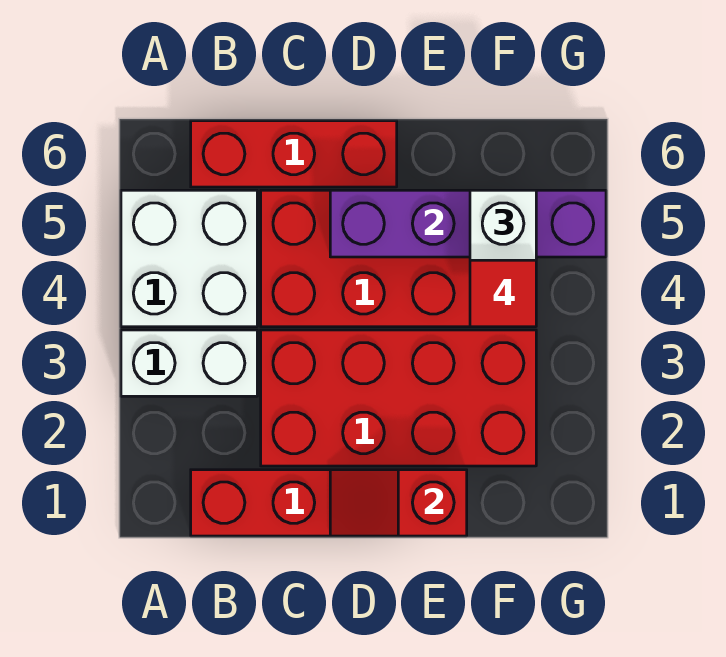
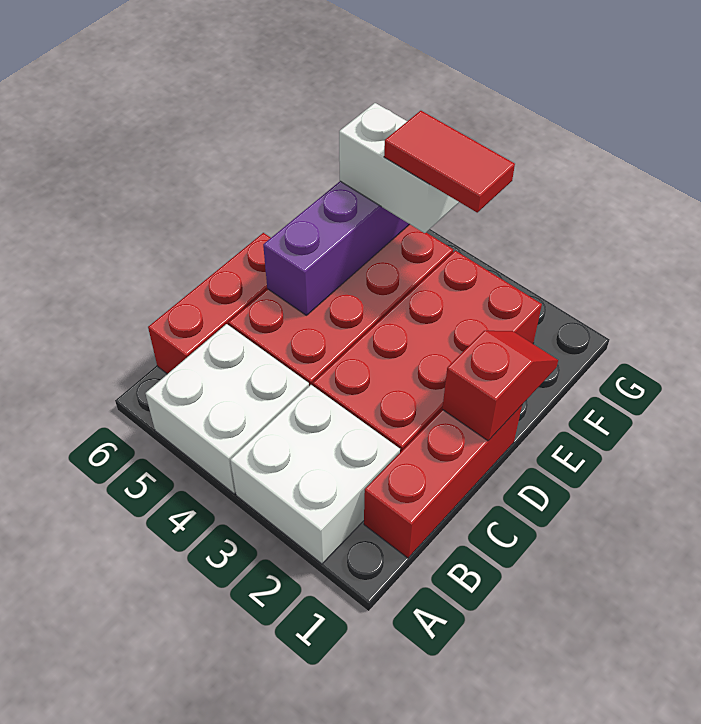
white brick A3:B3 level 1 -> white brick A2:B3 level 1
red slope D1:E1 level 2 top E -> red slope D1:E1 level 2 top D
red tile F4 level 4 -> red tile F3:F4 level 4

